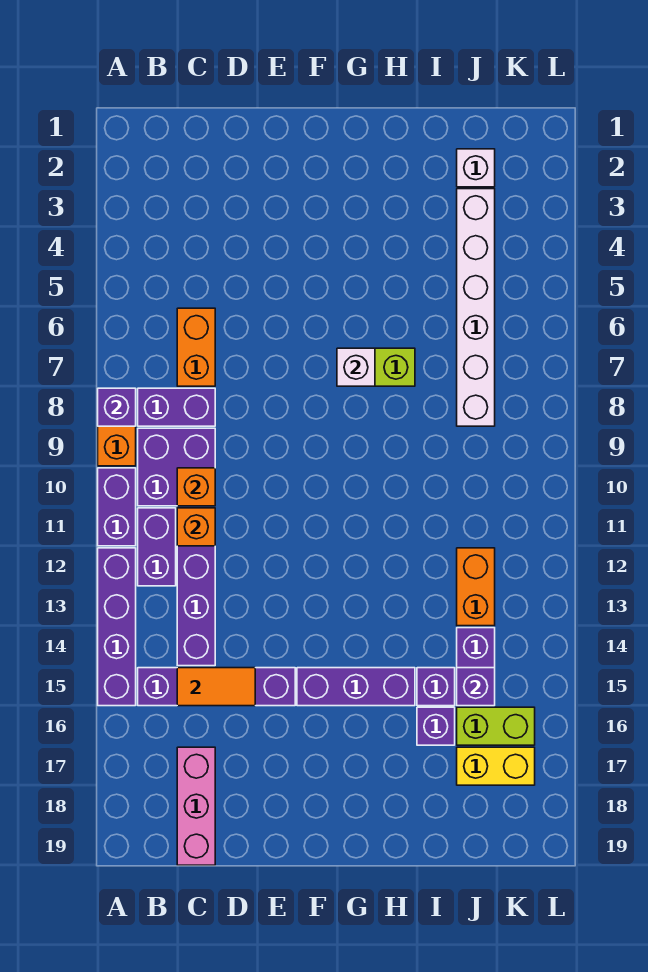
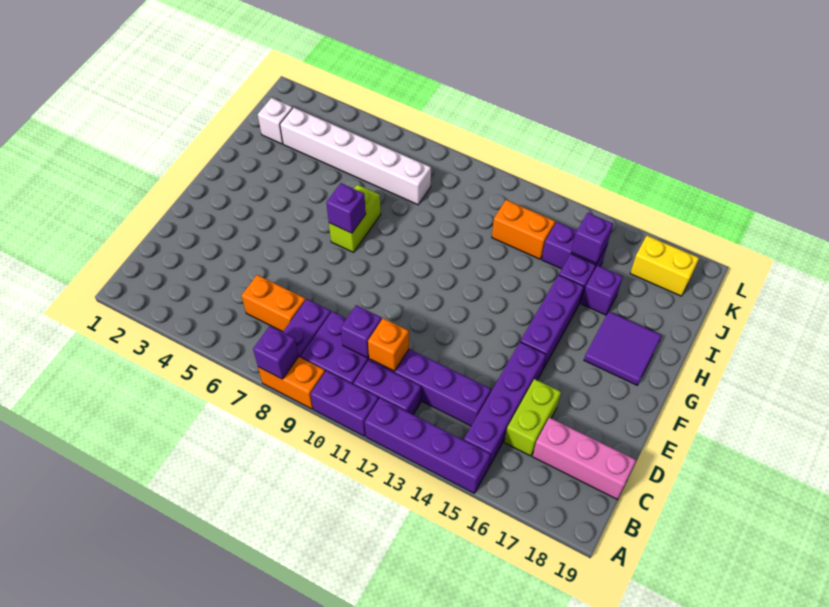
orange brick C10 level 2 -> purple brick C10 level 2
orange tile C15:D15 level 2 -> none
white brick G7 level 2 -> purple brick G7 level 2
none -> purple tile G17:H18 level 1
lime brick J16:K16 level 1 -> lime brick C16:D16 level 1
yellow brick J17:K17 level 1 -> yellow brick K17:K18 level 1

